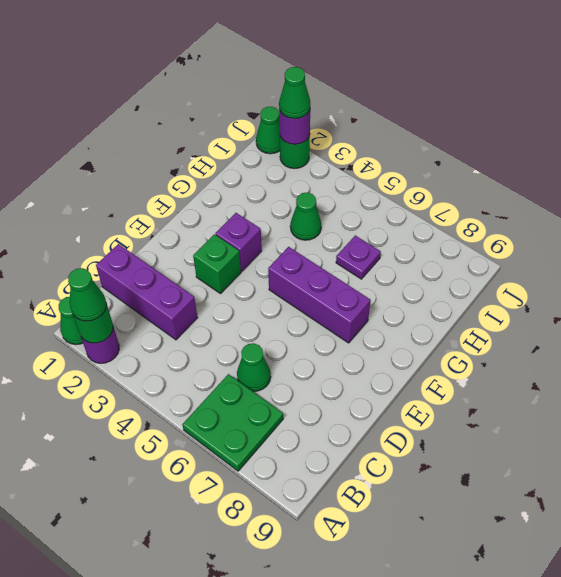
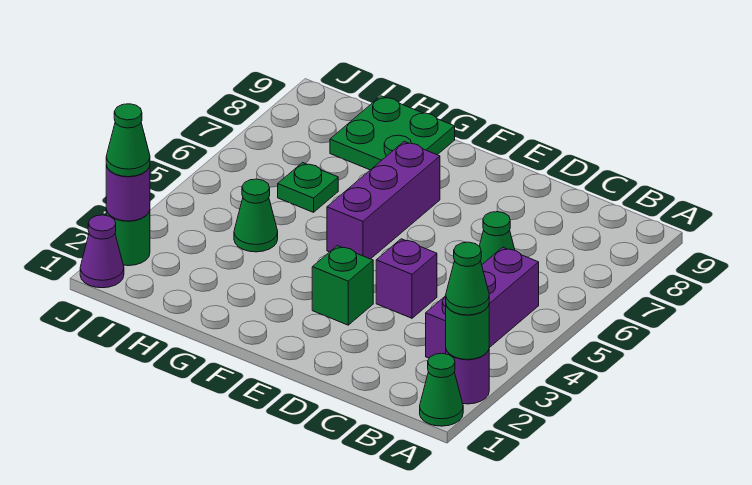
green plate A6:B7 level 1 -> green plate G8:H9 level 1
purple brick C1:C3 level 1 -> purple brick B3:B5 level 1
purple brick F3 level 1 -> purple brick D4 level 1
purple plate H6 level 1 -> green plate H6 level 1
green cone J1 level 1 -> purple cone J1 level 1

